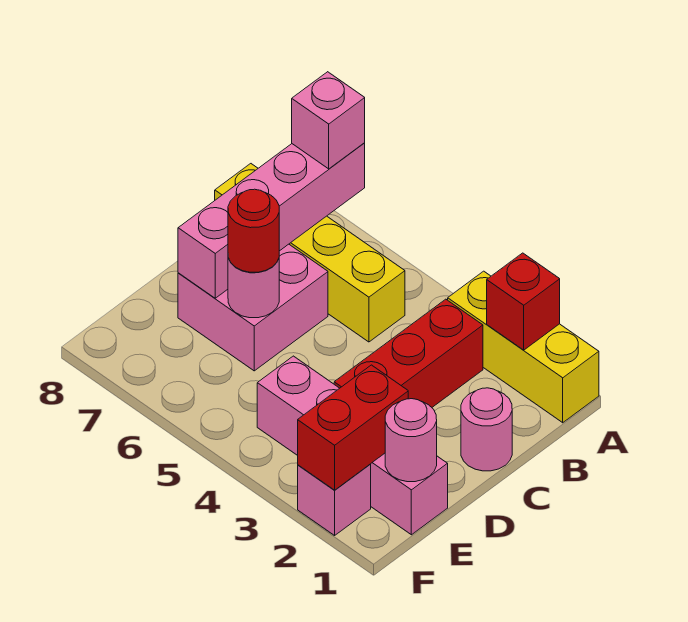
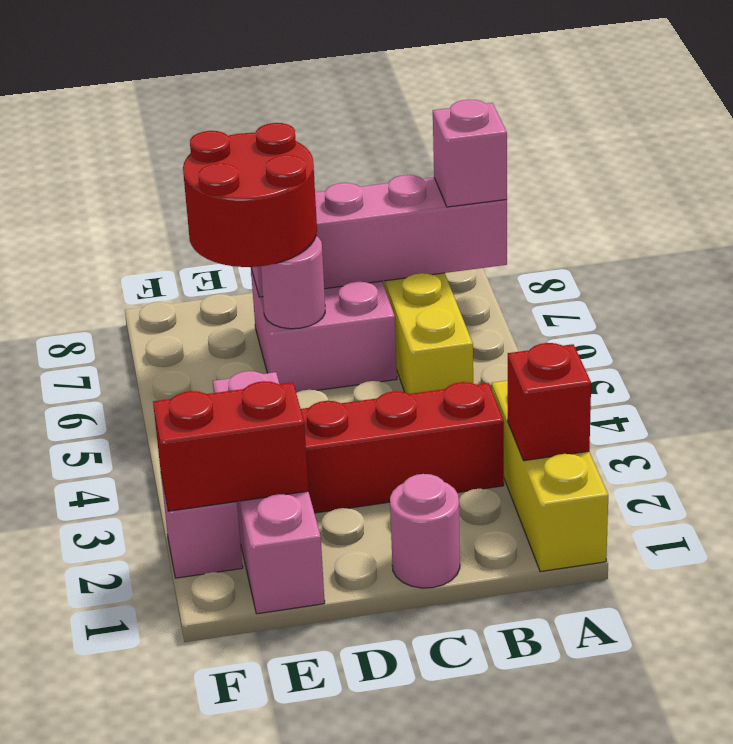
red round brick D6 level 3 -> red round brick D6:E7 level 3
pink round brick E1 level 2 -> none

